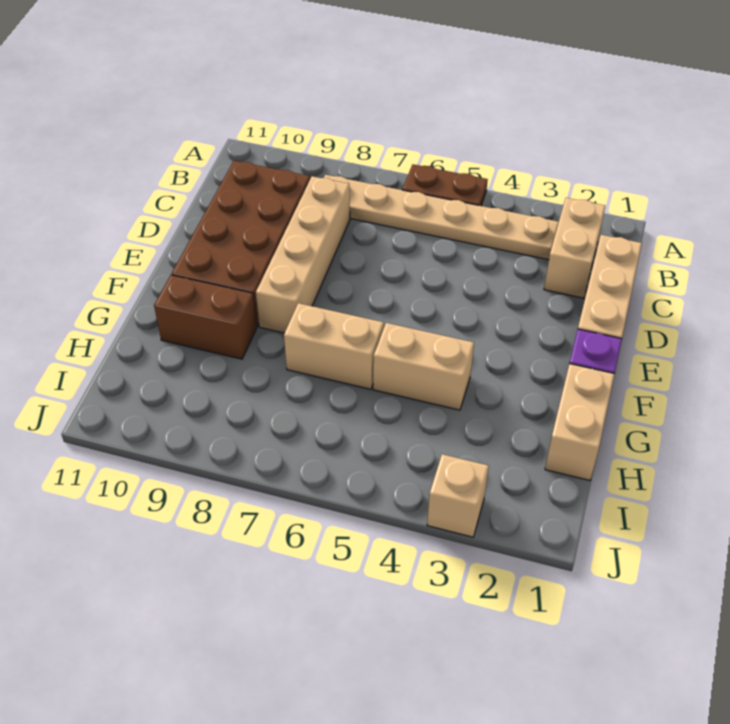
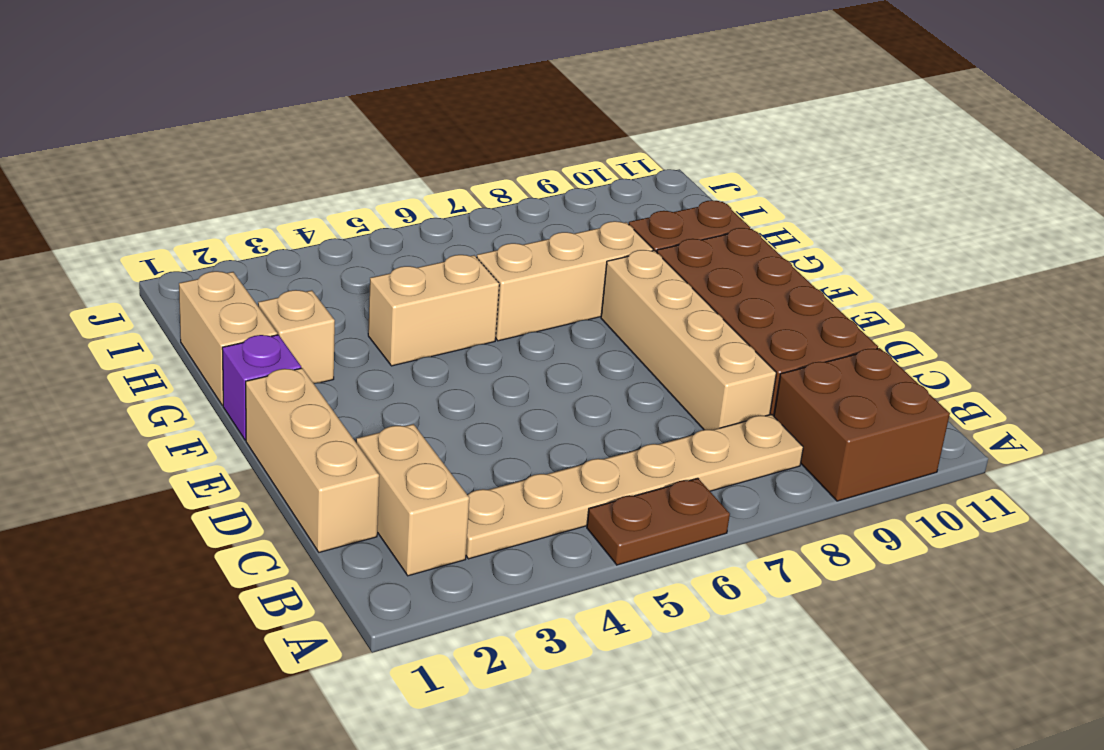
none -> brown brick A9:B10 level 1
tan brick G6:G7 level 1 -> tan brick G6:G8 level 1
tan brick J3 level 1 -> tan brick G2 level 1

